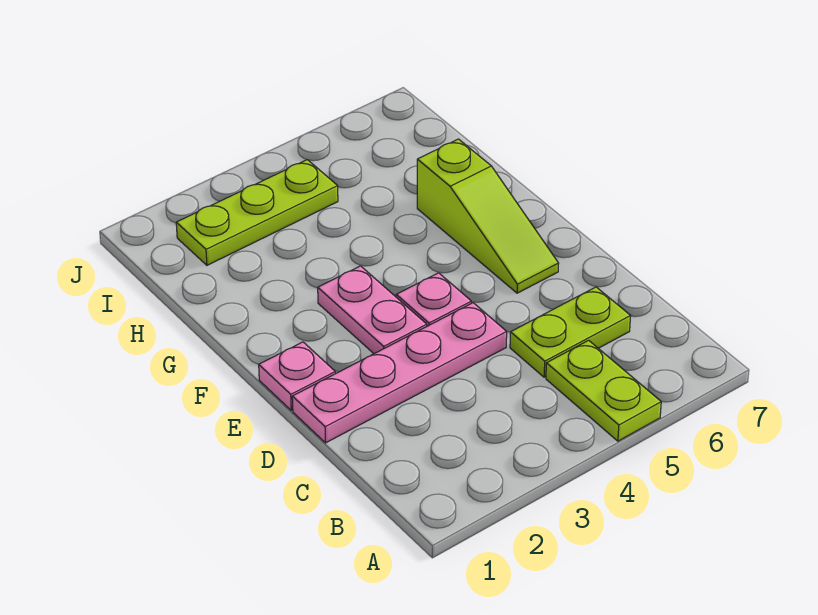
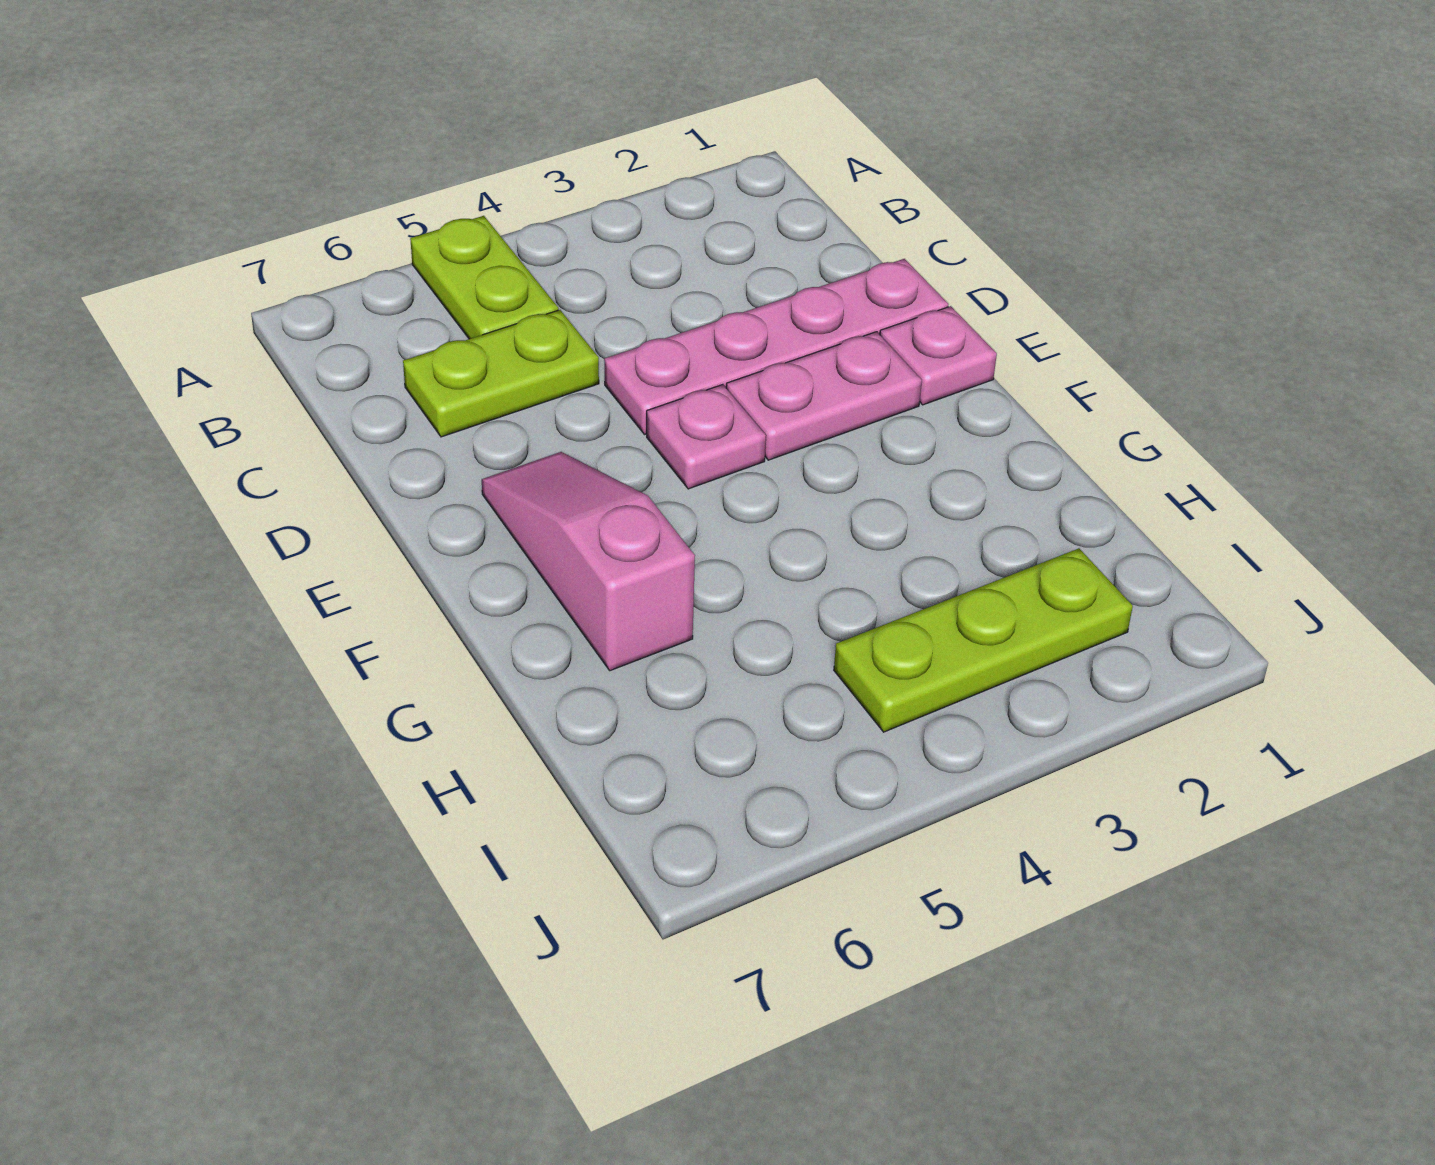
pink plate E3:F3 level 1 -> pink plate E2:E3 level 1
lime slope E6:G6 level 1 top G -> pink slope E6:G6 level 1 top G

